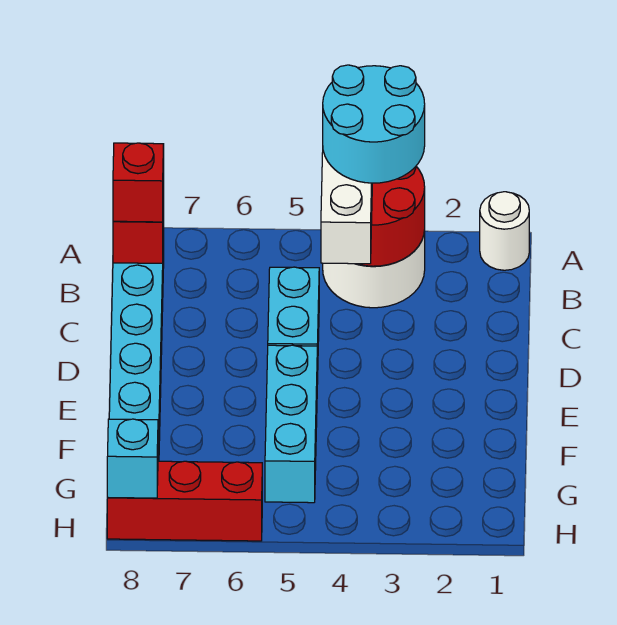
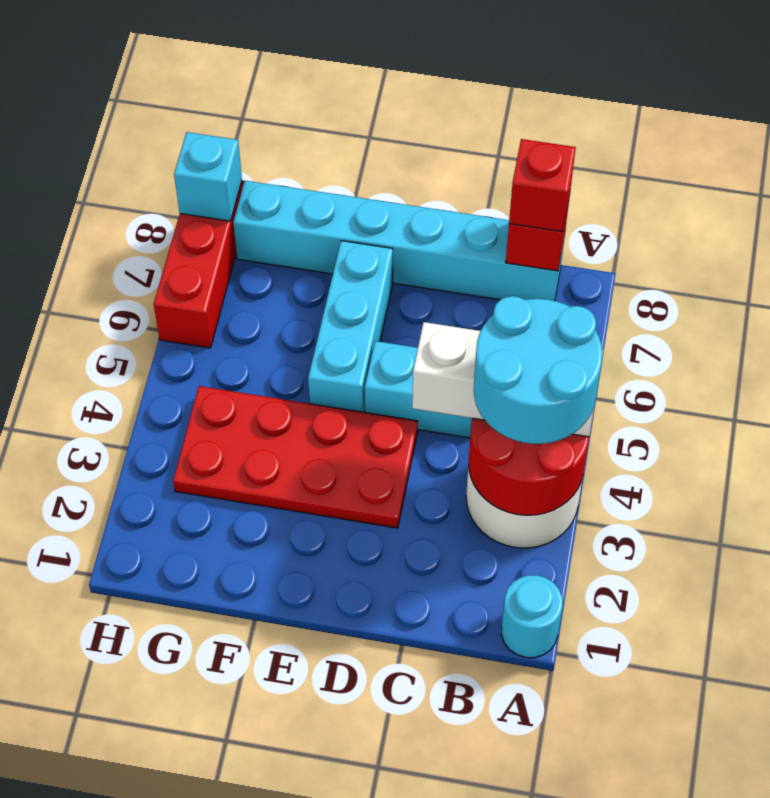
white round brick A1 level 1 -> cyan round brick A1 level 1
none -> red plate D3:G4 level 1
cyan brick E5:G5 level 1 -> cyan brick E5:E7 level 1

